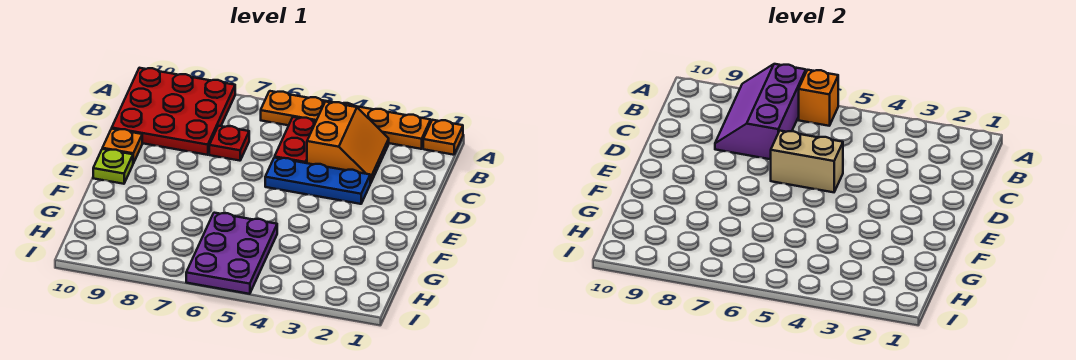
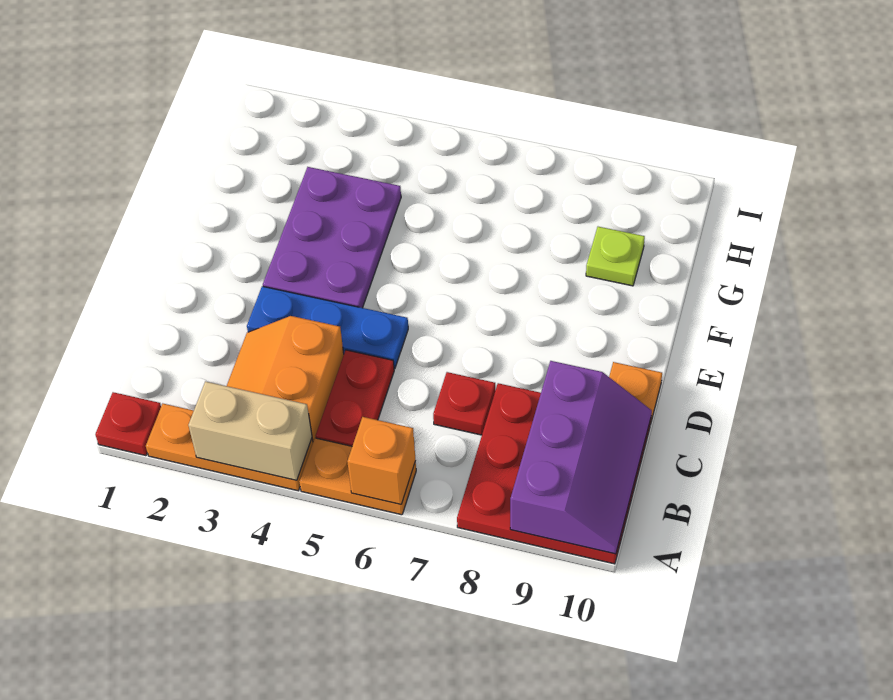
orange plate A1 level 1 -> red plate A1 level 1
purple slope A7:C8 level 2 top 7 -> purple slope A9:C10 level 2 top 9
tan brick D5:D6 level 2 -> tan brick A3:A4 level 2
lime plate E10 level 1 -> lime plate G9 level 1
purple plate G5:I6 level 1 -> purple plate E3:G4 level 1

